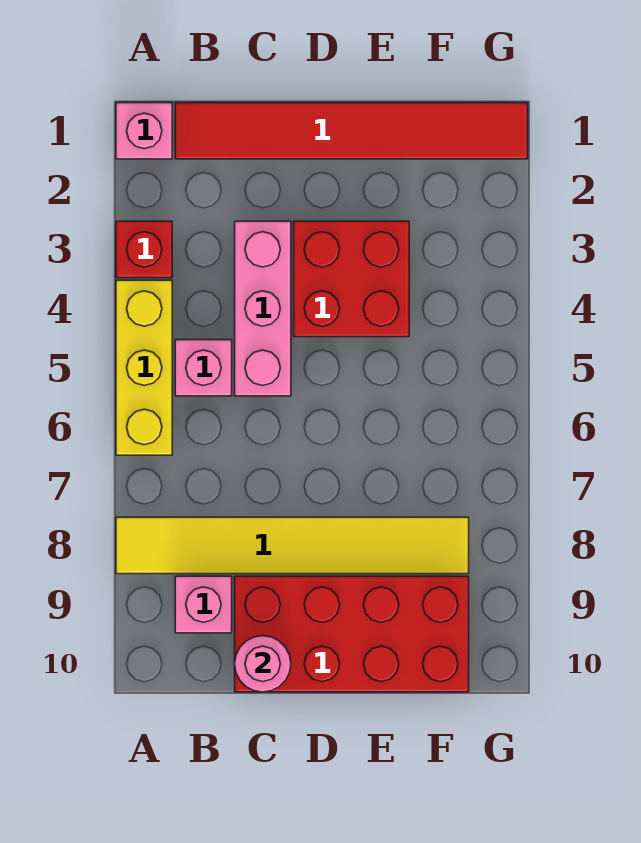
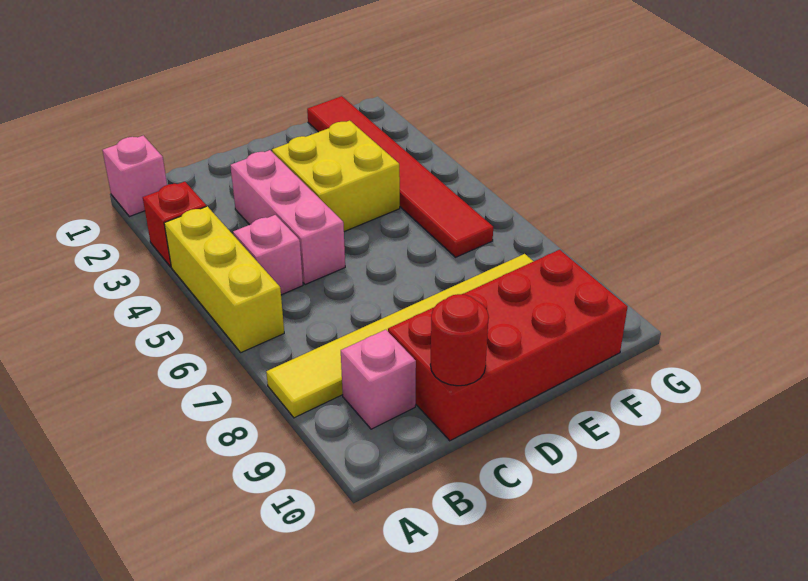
red tile B1:G1 level 1 -> red tile F1:F6 level 1
pink round brick C10 level 2 -> red round brick C10 level 2
red brick D3:E4 level 1 -> yellow brick D3:E4 level 1

